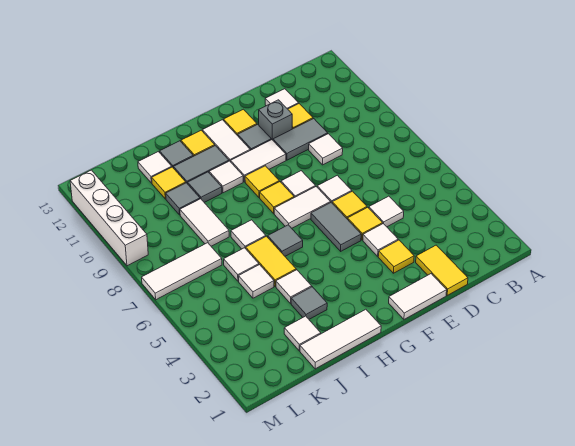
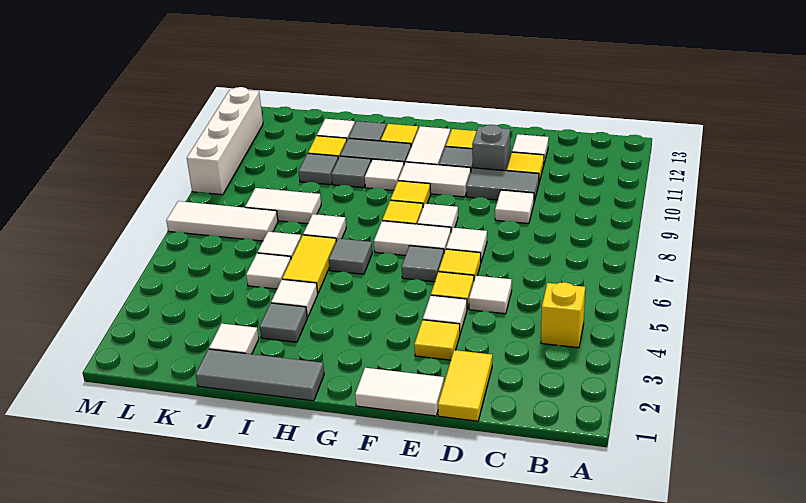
none -> yellow brick B4 level 1
grey tile F5:F6 level 1 -> grey tile F6 level 1
white tile H1:J1 level 1 -> grey tile H1:J1 level 1
white tile J8:J9 level 1 -> white tile J8:K8 level 1

